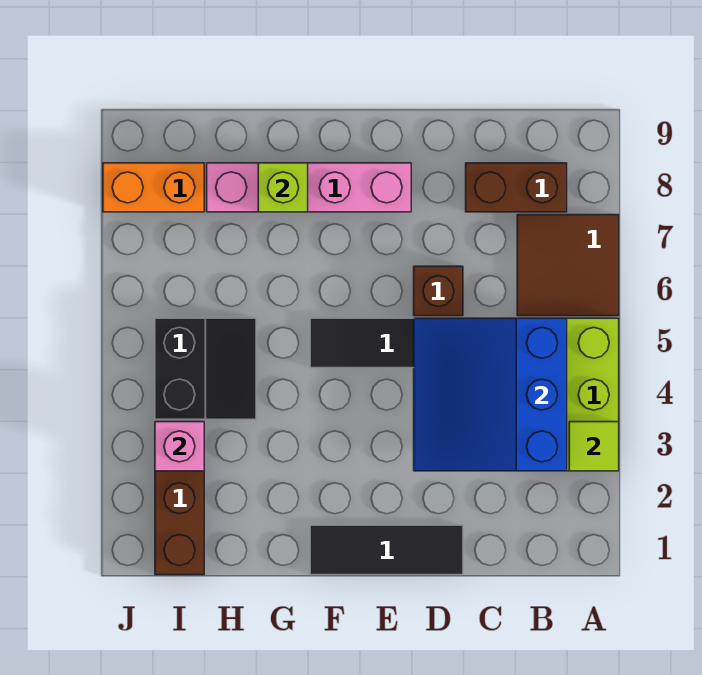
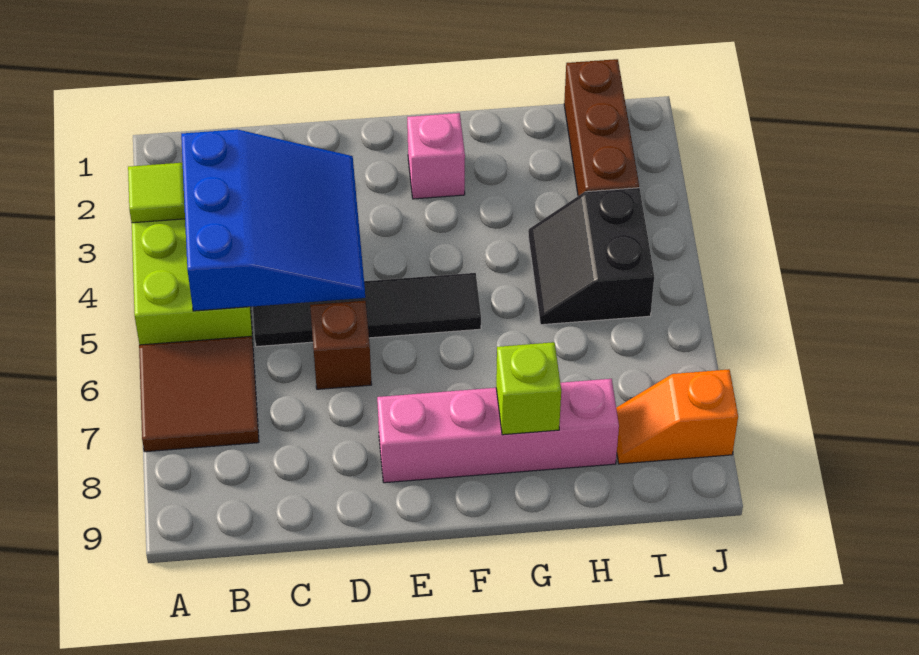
brown brick B8:C8 level 1 -> none
black tile D1:F1 level 1 -> none
pink brick I3 level 2 -> pink brick F2 level 1
orange brick I8:J8 level 1 -> orange slope I8:J8 level 1 top J

